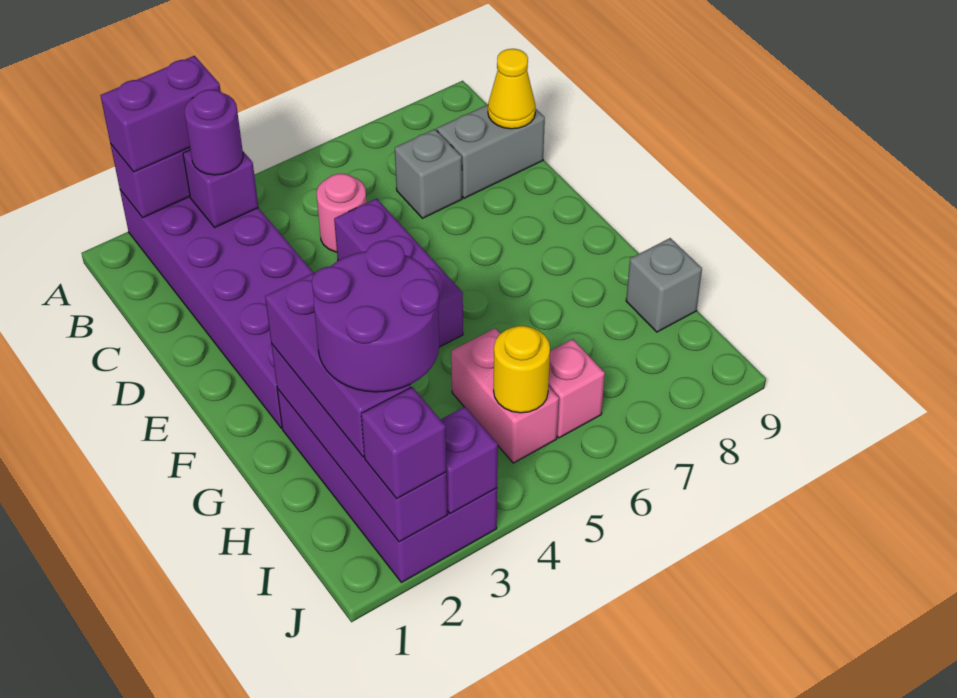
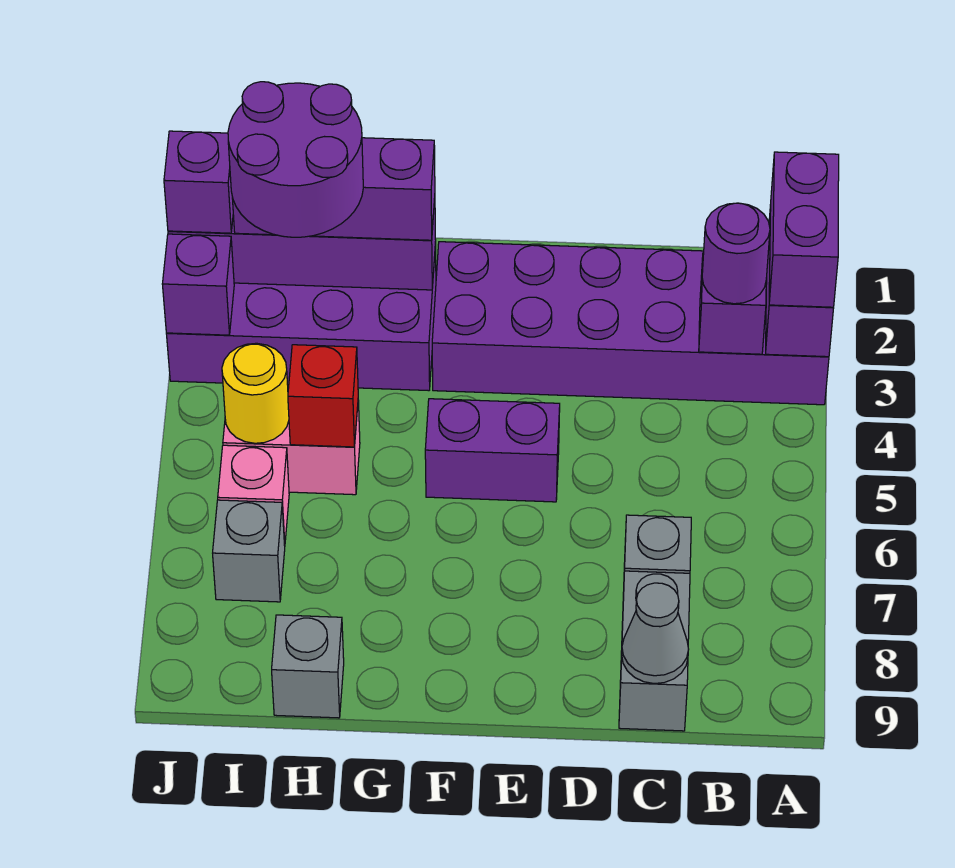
pink round brick C5 level 1 -> none
yellow cone C9 level 2 -> grey cone C9 level 2
purple brick D5:F5 level 1 -> purple brick E5:F5 level 1
none -> red brick H5 level 2
none -> grey brick I7 level 1

